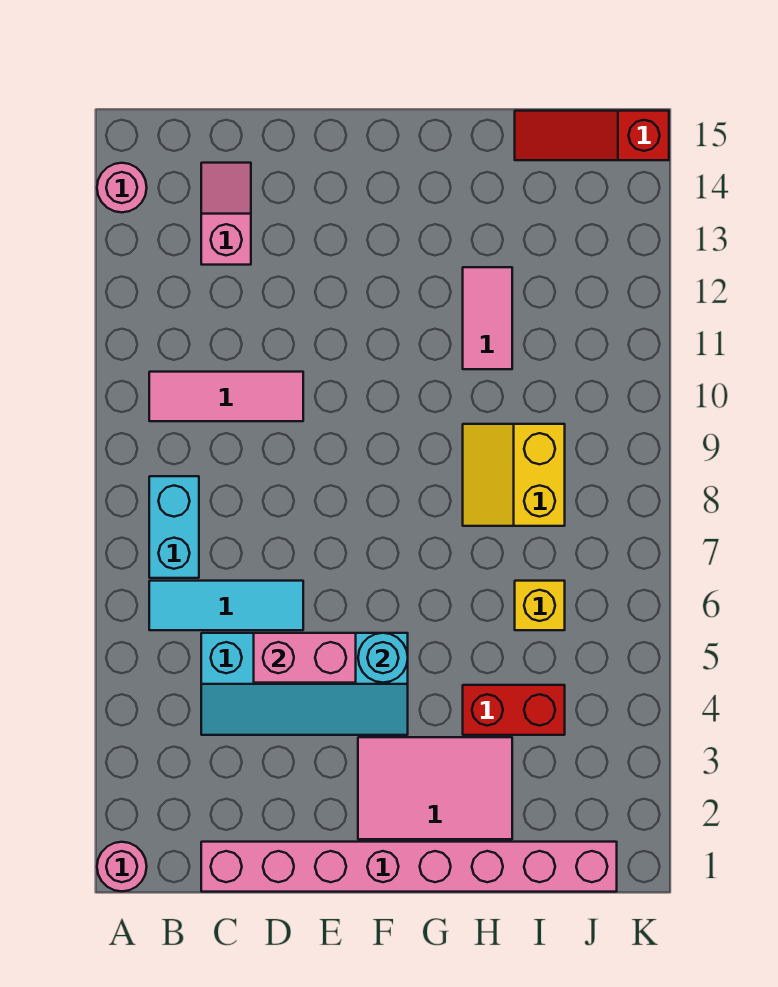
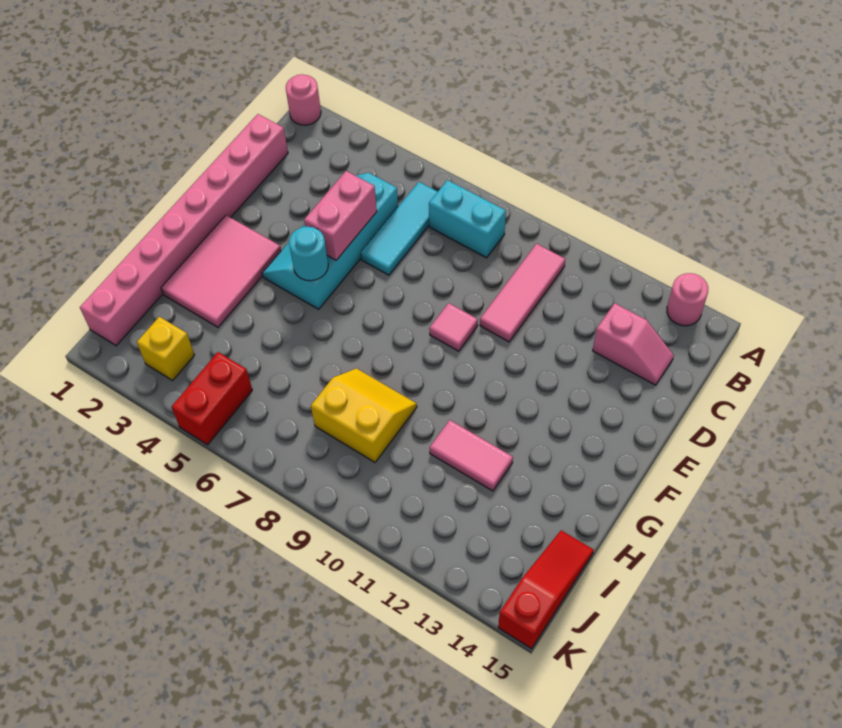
none -> pink tile E9 level 1
red brick H4:I4 level 1 -> red brick J5:K5 level 1
yellow brick I6 level 1 -> yellow brick J3 level 1

